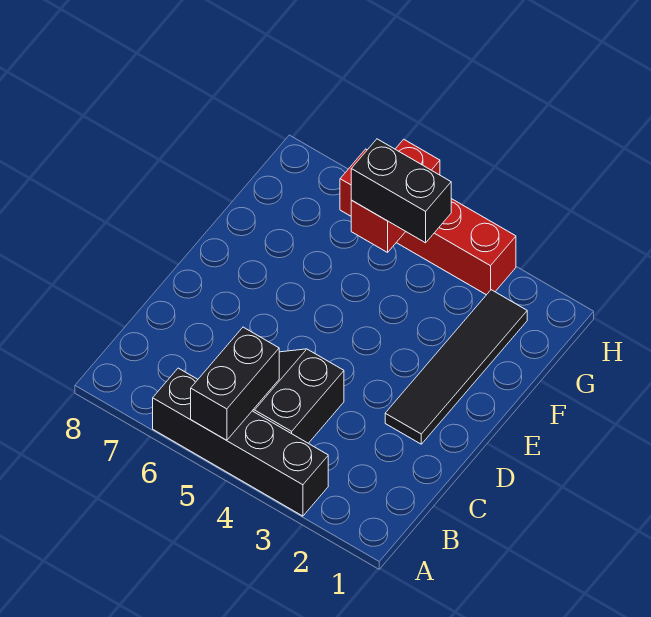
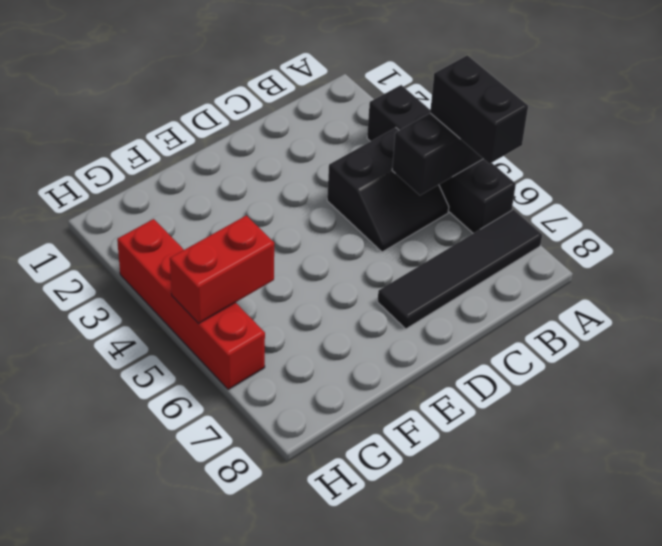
black tile D2:G2 level 1 -> black tile A7:D7 level 1
black brick G4:G5 level 3 -> black brick A5:A6 level 3

